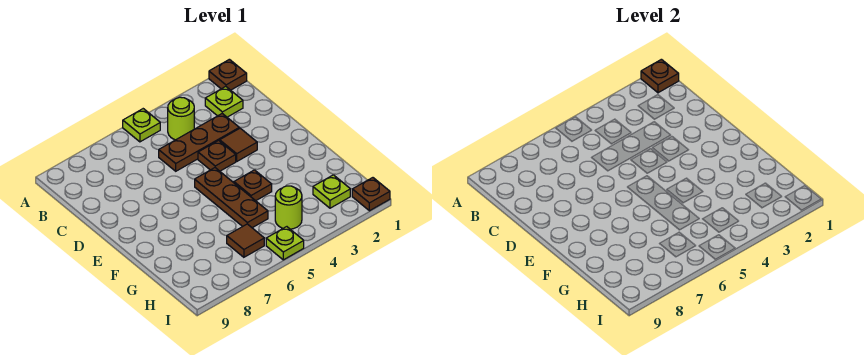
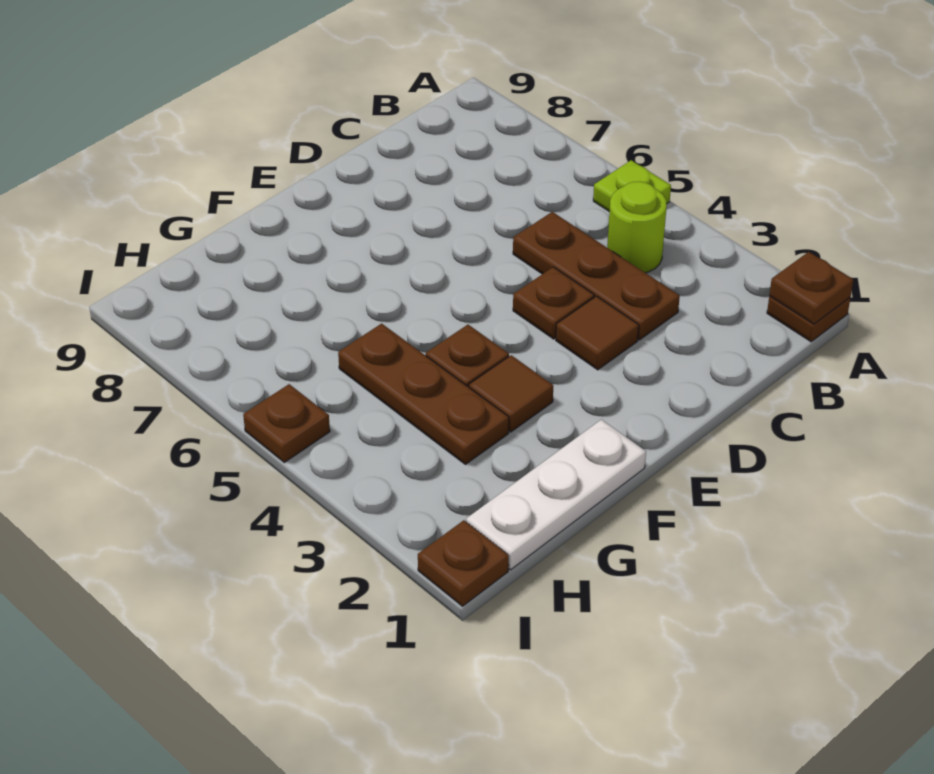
lime plate B2 level 1 -> none
brown plate E5:G5 level 1 -> brown plate G3:G5 level 1
none -> white plate F1:H1 level 1
lime plate H2 level 1 -> none
lime round brick H4 level 1 -> none
brown tile H6 level 1 -> brown tile F3 level 1
lime plate I5 level 1 -> brown plate I5 level 1

